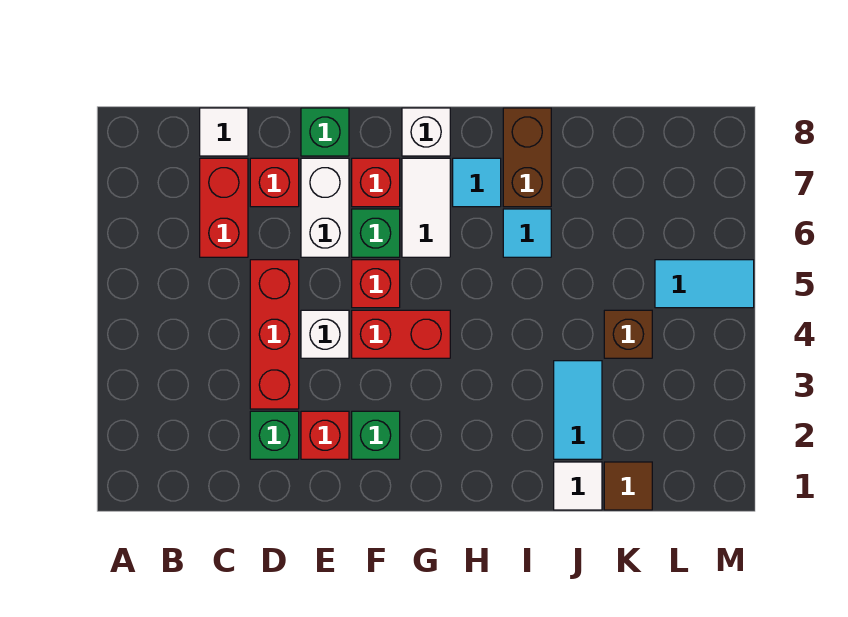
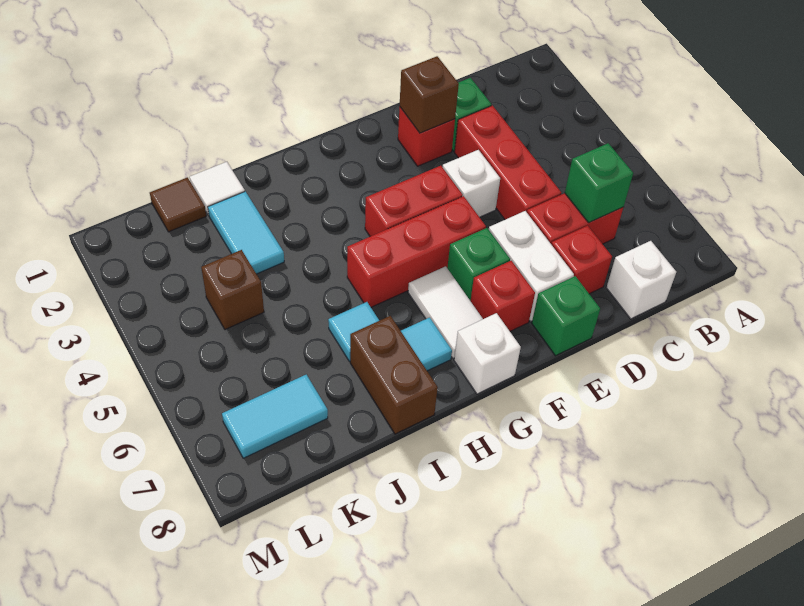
red brick C6:C7 level 1 -> red brick C6:D6 level 1
white tile C8 level 1 -> white brick C8 level 1
none -> brown brick E2 level 2
green brick F2 level 1 -> green brick C6 level 2
red brick F5 level 1 -> red brick F5:H5 level 1
cyan tile L5:M5 level 1 -> cyan tile K7:L7 level 1

